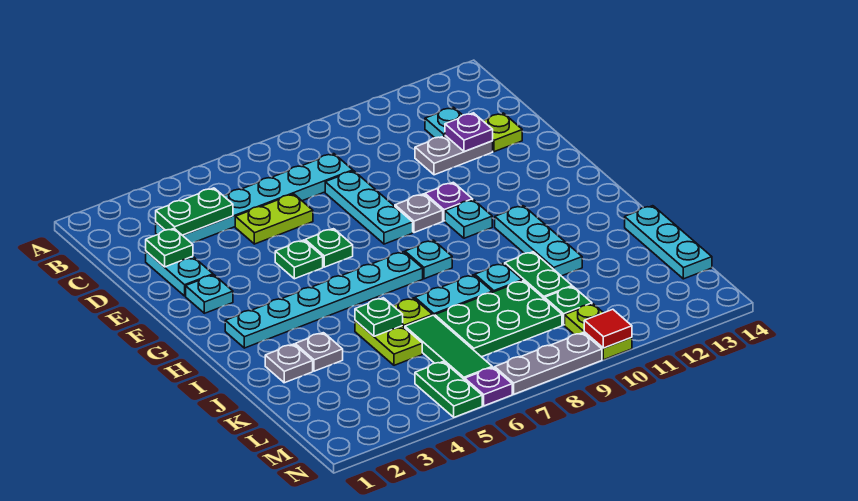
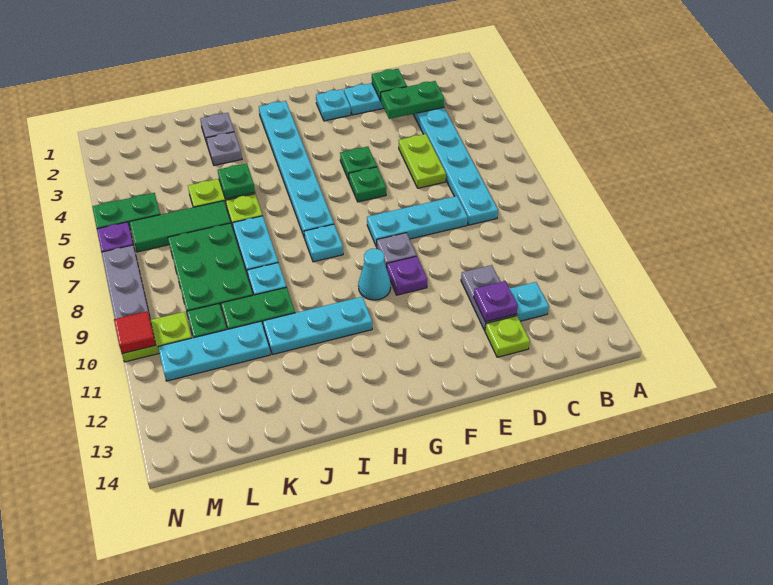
green plate C3:C4 level 2 -> green plate C3:D3 level 2
cyan plate G10 level 1 -> cyan cone G10 level 1
cyan plate J14:L14 level 1 -> cyan plate K11:M11 level 1

